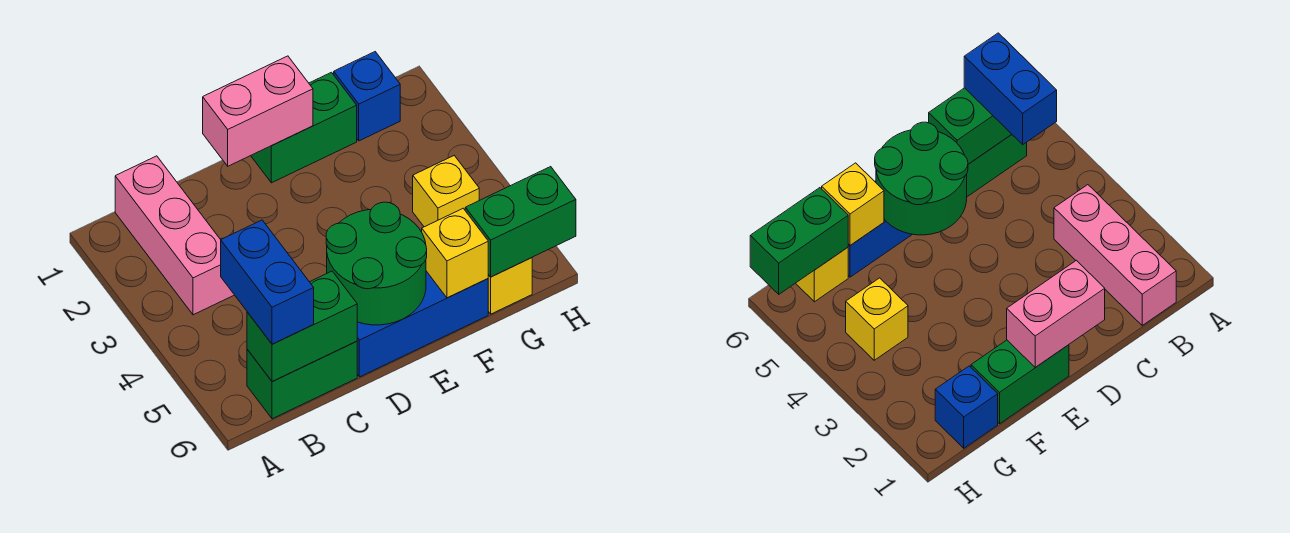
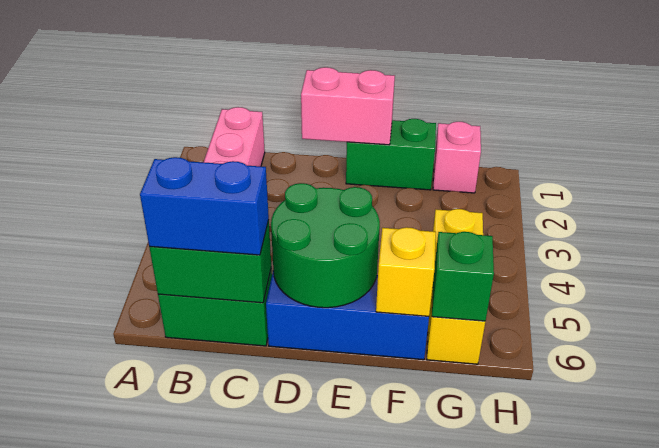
blue brick B5:B6 level 3 -> blue brick B6:C6 level 3
blue brick G1 level 1 -> pink brick G1 level 1
green brick G6:H6 level 2 -> green brick G6 level 2

